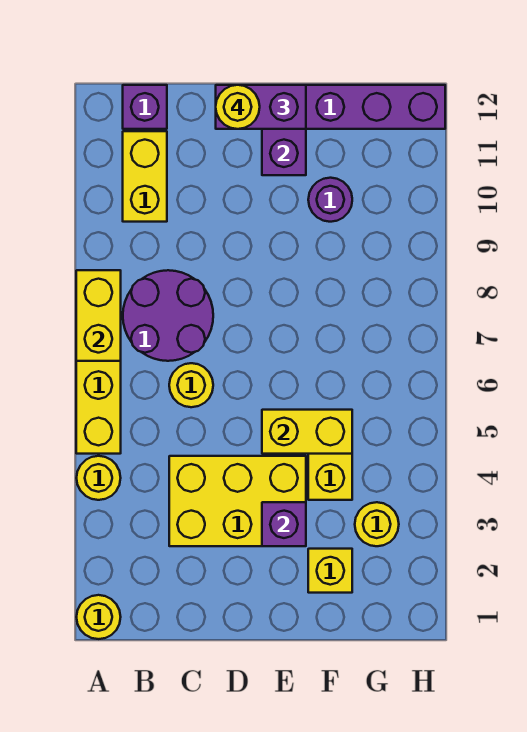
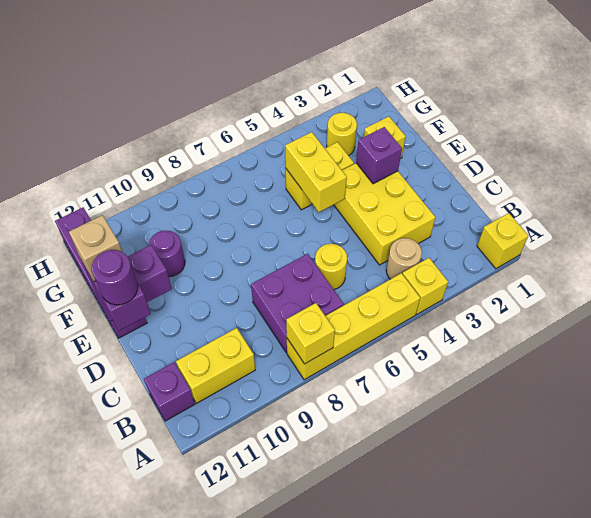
yellow round brick A1 level 1 -> yellow brick A1 level 1
yellow round brick A4 level 1 -> yellow brick A4 level 1
yellow brick A7:A8 level 2 -> yellow brick A8 level 2
none -> tan round brick B4 level 1
purple round brick B7:C8 level 1 -> purple brick B7:C8 level 1
yellow round brick D12 level 4 -> purple round brick D12 level 4
none -> tan brick E12 level 4

